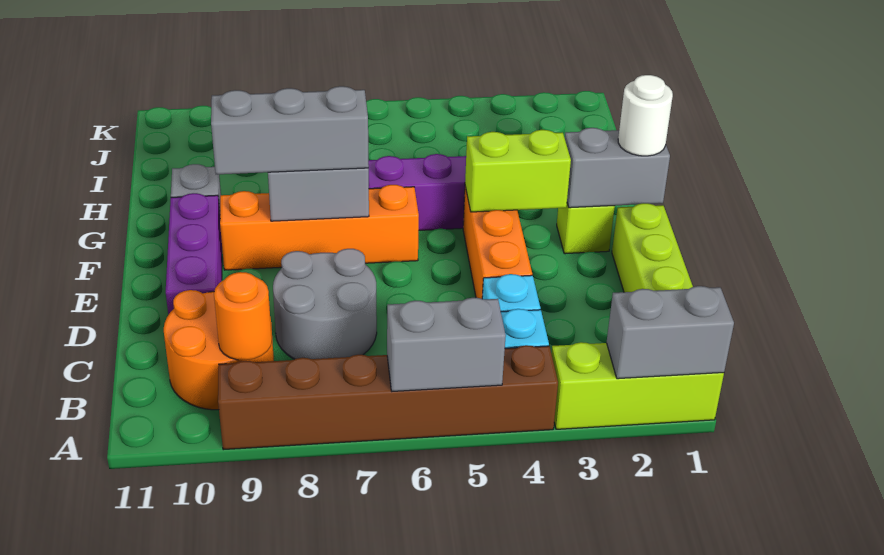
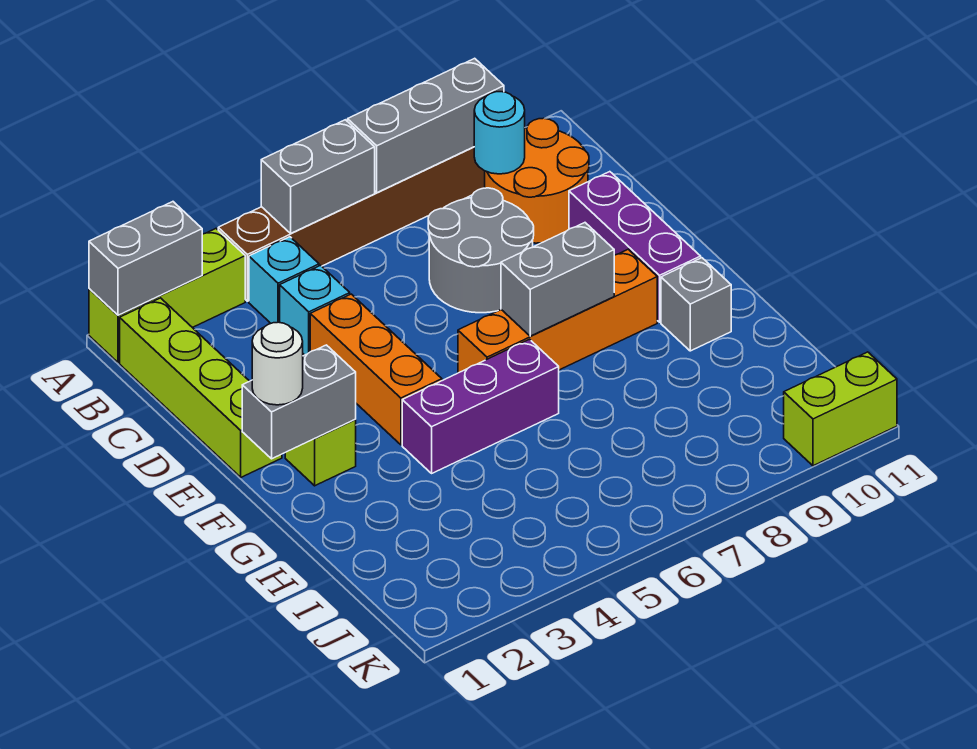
orange round brick B9 level 2 -> cyan round brick B9 level 2
lime brick F3:F4 level 2 -> lime brick K10:K11 level 1
grey brick F7:F9 level 3 -> grey brick A7:A9 level 2

